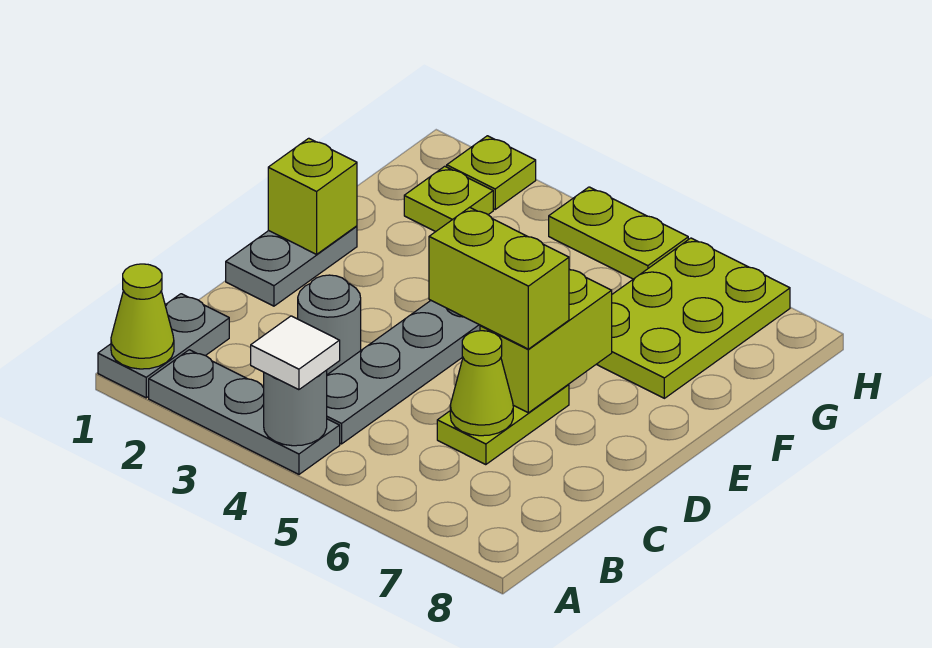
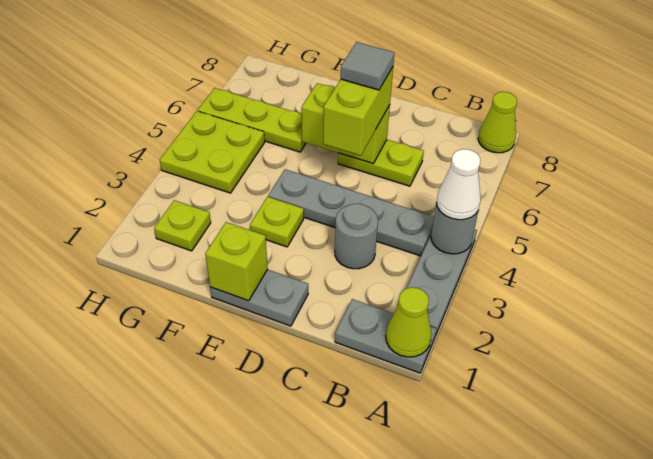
white tile A4 level 3 -> white cone A4 level 3
lime cone C6 level 2 -> lime cone A8 level 1
none -> grey tile D6 level 4
lime plate F6:H7 level 1 -> lime plate F6:H6 level 1
lime plate H2 level 1 -> lime plate E3 level 1
lime plate H4:H5 level 1 -> lime plate G4:H5 level 1

